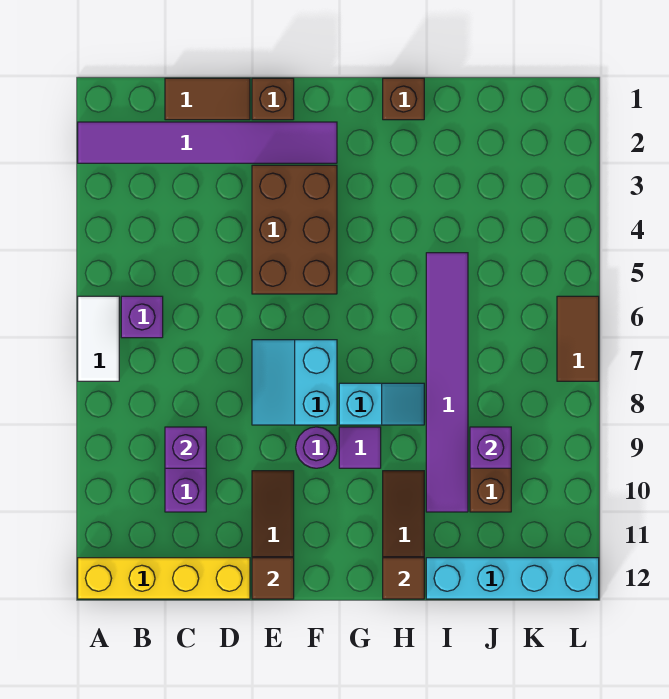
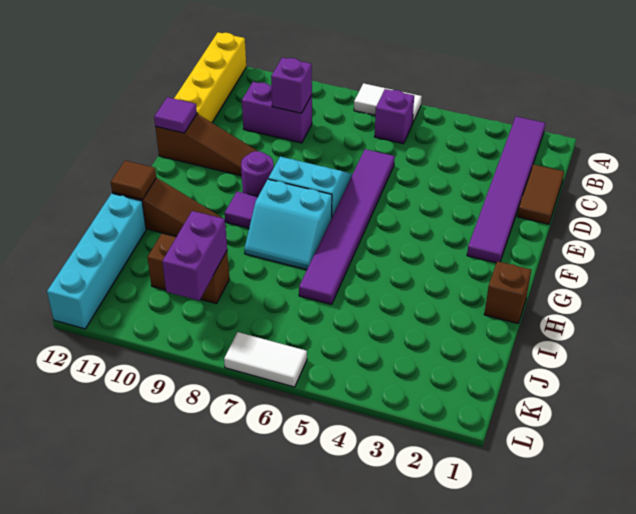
brown brick E1 level 1 -> none
brown brick E3:F5 level 1 -> none
brown tile E12 level 2 -> purple tile E12 level 2
cyan slope G8:H8 level 1 top G -> cyan slope G7:H8 level 1 top G
purple tile I5:I10 level 1 -> purple tile D6:I6 level 1
purple brick J9 level 2 -> purple brick J9:K9 level 2
brown tile L6:L7 level 1 -> white tile L6:L7 level 1

